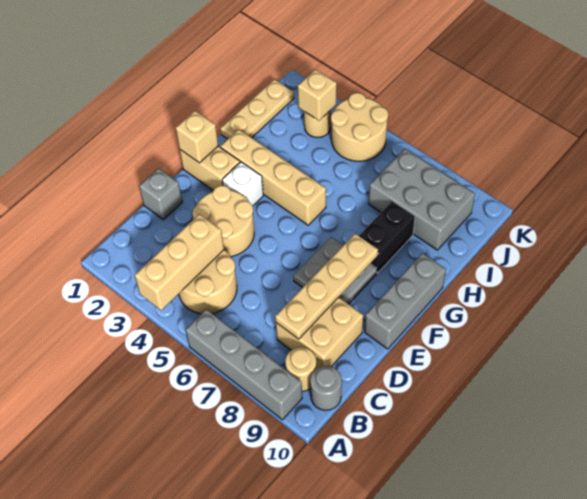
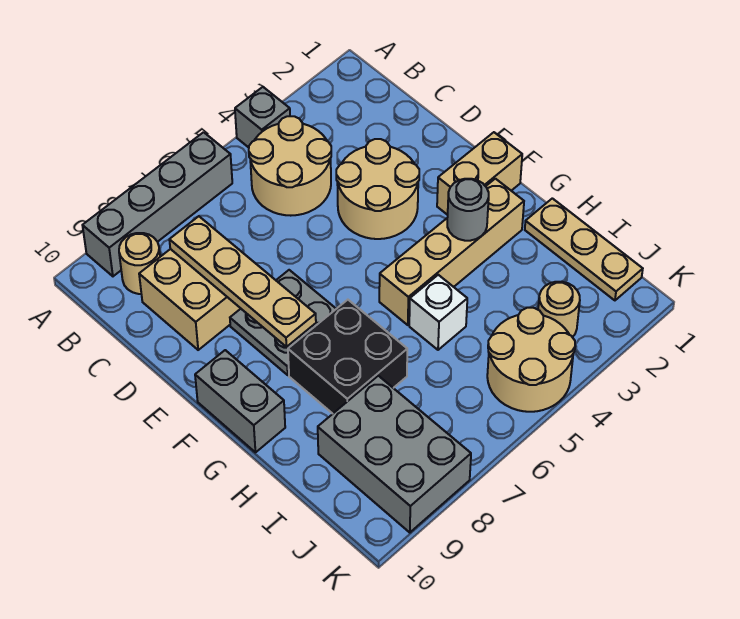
tan brick A4:C4 level 2 -> none
grey round brick B10 level 1 -> grey round brick G3 level 2
grey brick D1 level 1 -> grey brick A4 level 1
grey brick E10:G10 level 1 -> grey brick F10:G10 level 1
tan brick F1 level 2 -> none
white brick F3 level 1 -> white brick H5 level 1
black brick G8:H8 level 1 -> black brick G7:H8 level 1
grey brick I7:J9 level 1 -> grey brick I8:K9 level 1
tan brick J3 level 2 -> none

